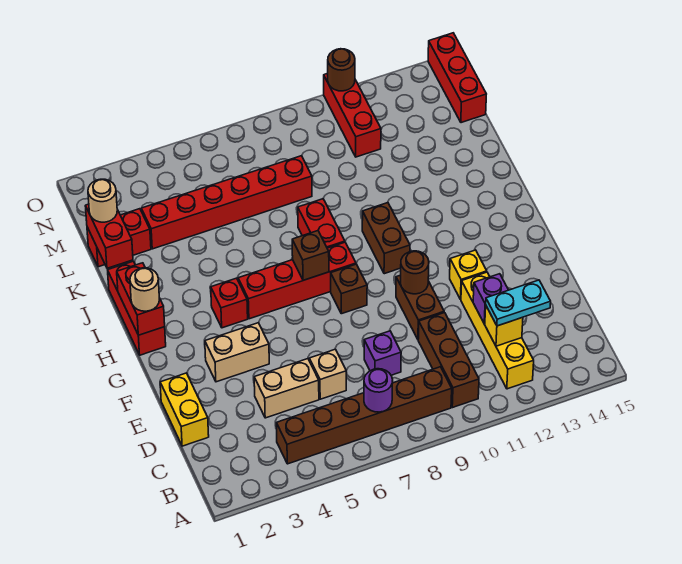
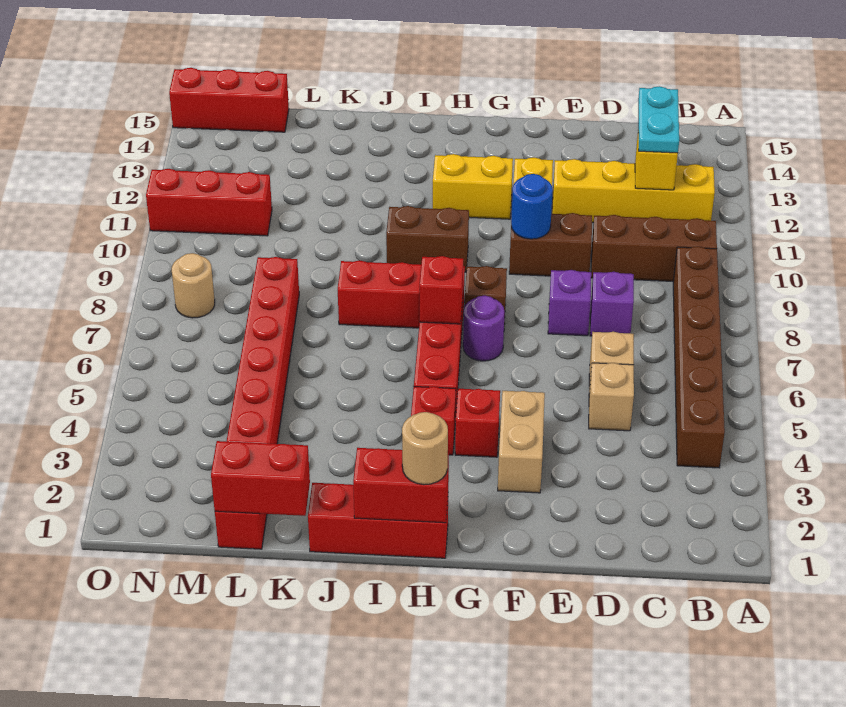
purple round brick B7 level 2 -> purple round brick G7 level 1
yellow brick D1:E1 level 1 -> yellow brick G12:H12 level 1
tan brick D4:D5 level 1 -> tan brick D5 level 1
purple brick D12 level 2 -> purple brick E8 level 1
brown round brick F10 level 2 -> blue round brick F10 level 2
none -> red brick G4 level 1
brown brick H7 level 2 -> red brick H7 level 2
tan round brick L1 level 3 -> tan round brick N8 level 1
brown round brick O11 level 2 -> none

